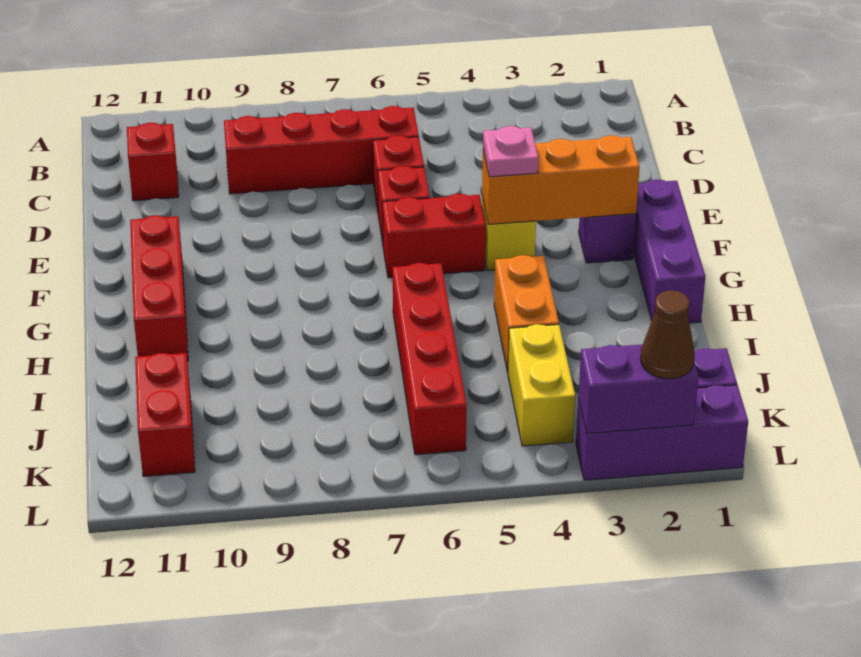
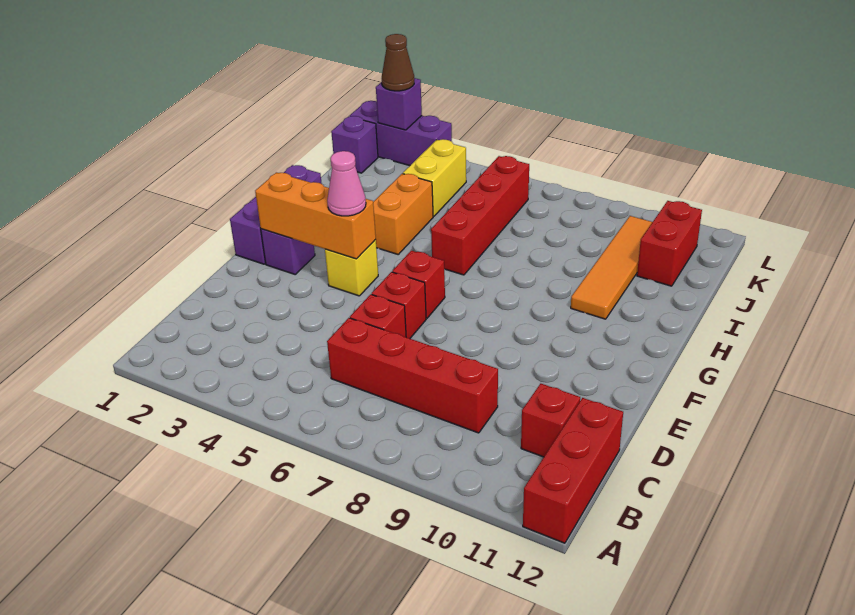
pink plate F4 level 3 -> pink cone F4 level 3
red brick F5:F6 level 1 -> red brick F6 level 1
red brick F11:H11 level 1 -> red brick A12:C12 level 1
none -> orange tile H10:K10 level 1
purple brick L2:L3 level 2 -> purple brick L2 level 2

